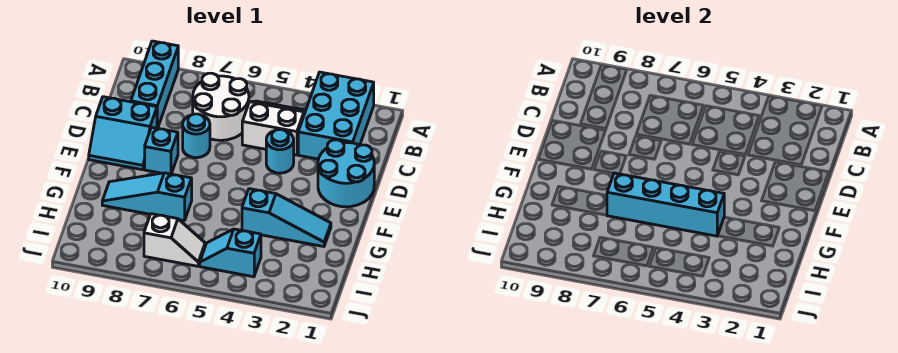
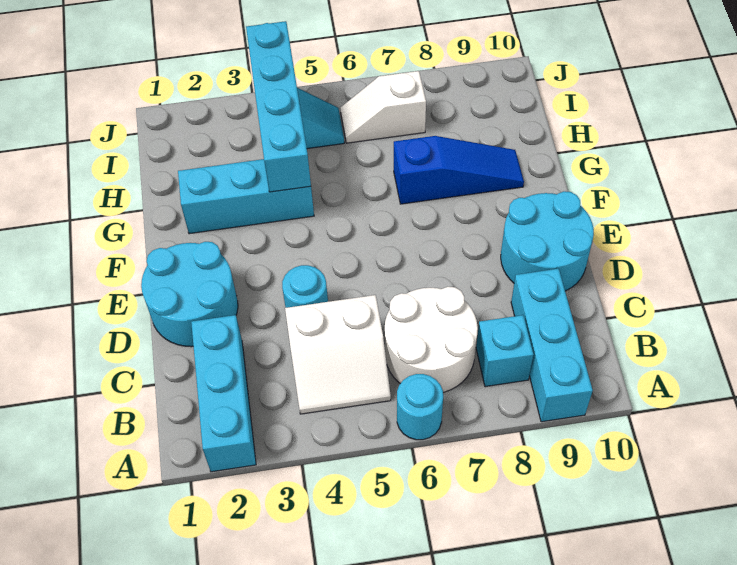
cyan brick A2:C3 level 1 -> cyan brick A2:C2 level 1
cyan round brick D7 level 1 -> cyan round brick A6 level 1
cyan slope D9:E10 level 1 top D -> cyan round brick D9:E10 level 1
cyan brick E8 level 1 -> cyan brick B8 level 1
cyan slope G2:G4 level 1 top 4 -> cyan brick G2:G4 level 1
cyan brick G4:G7 level 2 -> cyan brick G4:J4 level 2
cyan slope G7:G9 level 1 top 7 -> blue slope G7:G9 level 1 top 7

